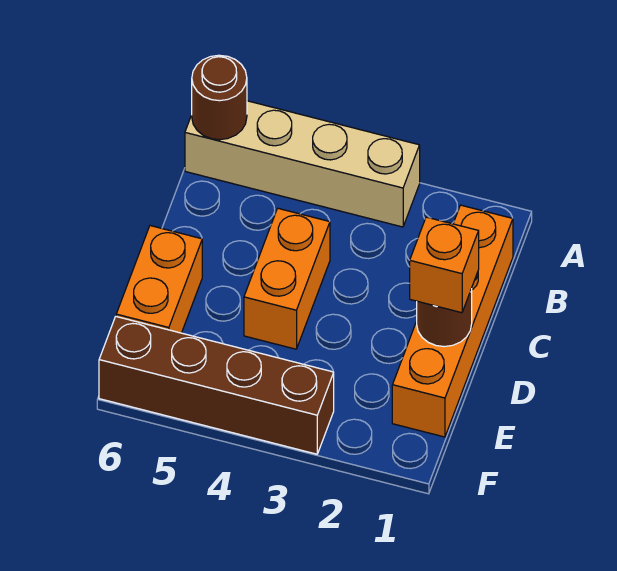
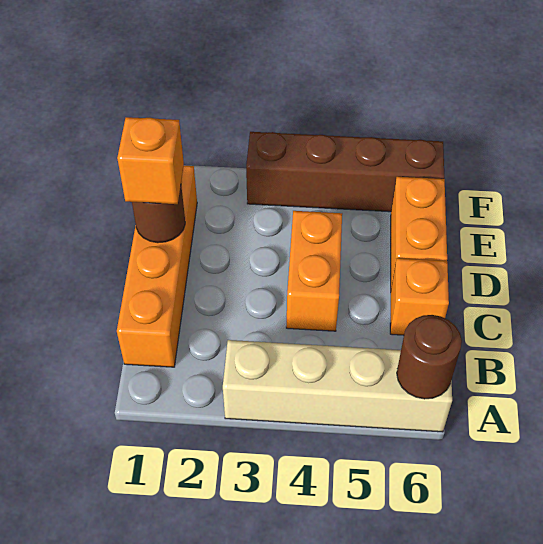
none -> orange brick C6 level 1

